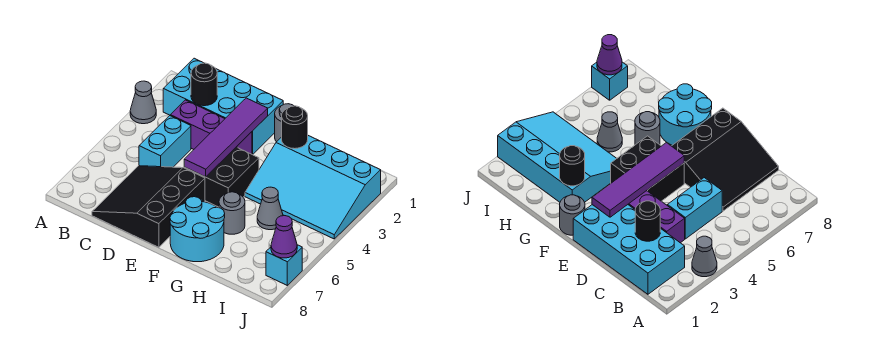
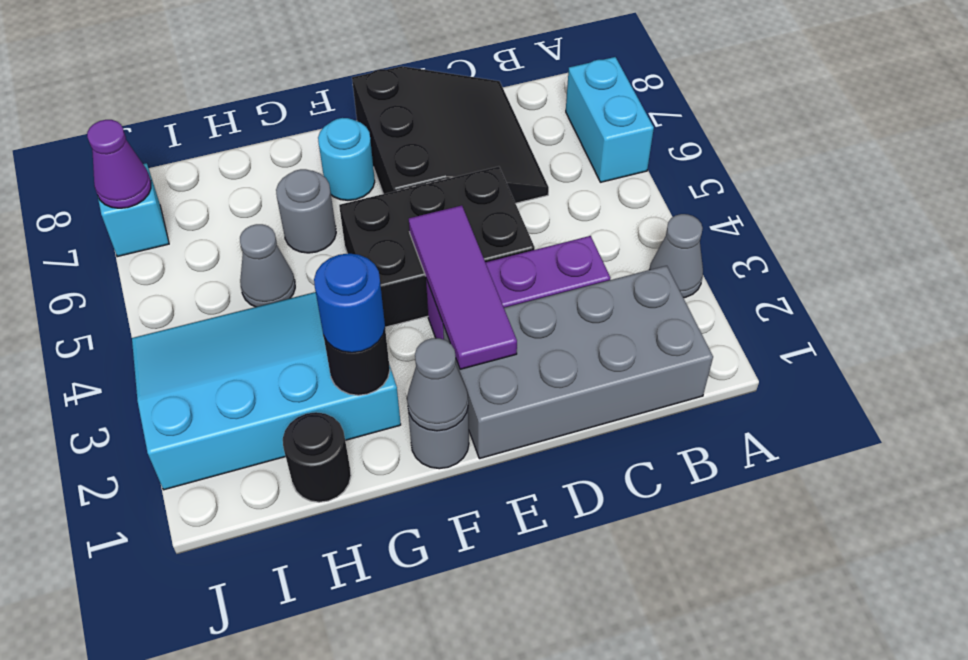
cyan brick B1:E2 level 1 -> grey brick B1:E2 level 1
black round brick C2 level 2 -> black round brick H1 level 1
cyan brick C4:C5 level 1 -> cyan brick A6:A7 level 1
purple tile E2:E5 level 2 -> purple tile E2:E4 level 2
black brick E4:F5 level 1 -> black brick D4:F5 level 1
none -> grey cone F1 level 2
cyan round brick F7:G8 level 1 -> cyan round brick F7 level 1
none -> blue round brick G2 level 3

